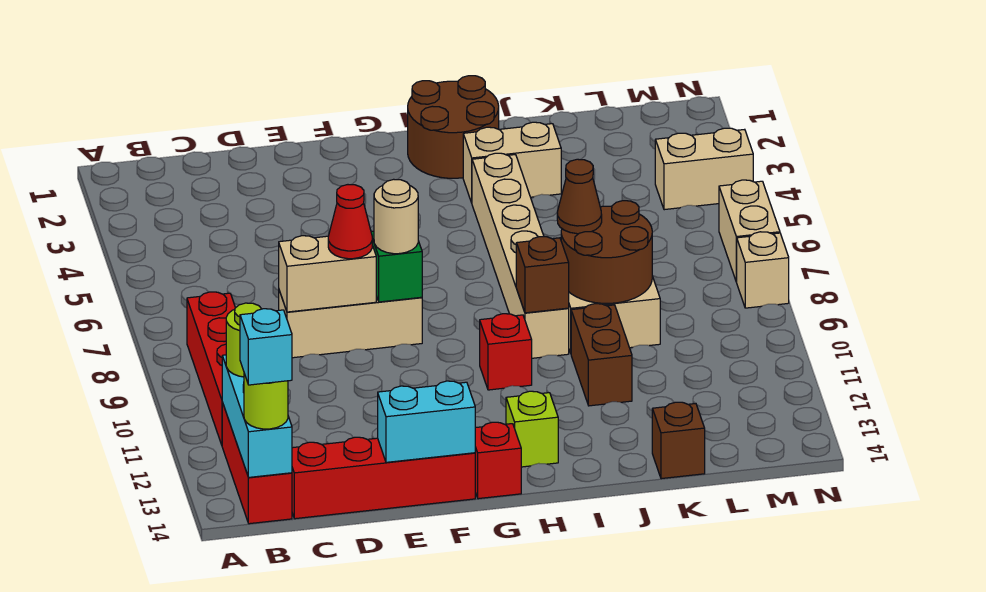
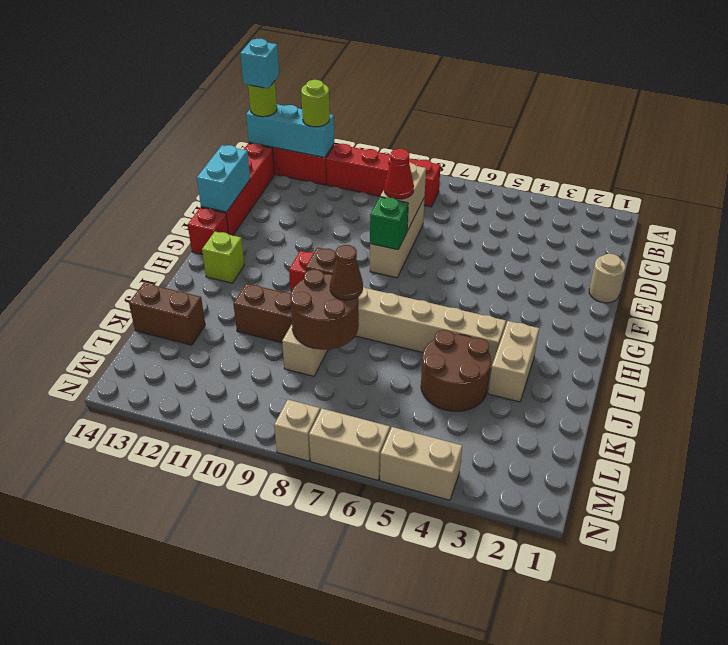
tan round brick F8 level 3 -> tan round brick E1 level 1
brown round brick H1:I2 level 1 -> brown round brick J4:K5 level 1
brown brick K14 level 1 -> brown brick K13:K14 level 1
tan brick M4:N4 level 1 -> tan brick N4:N5 level 1

